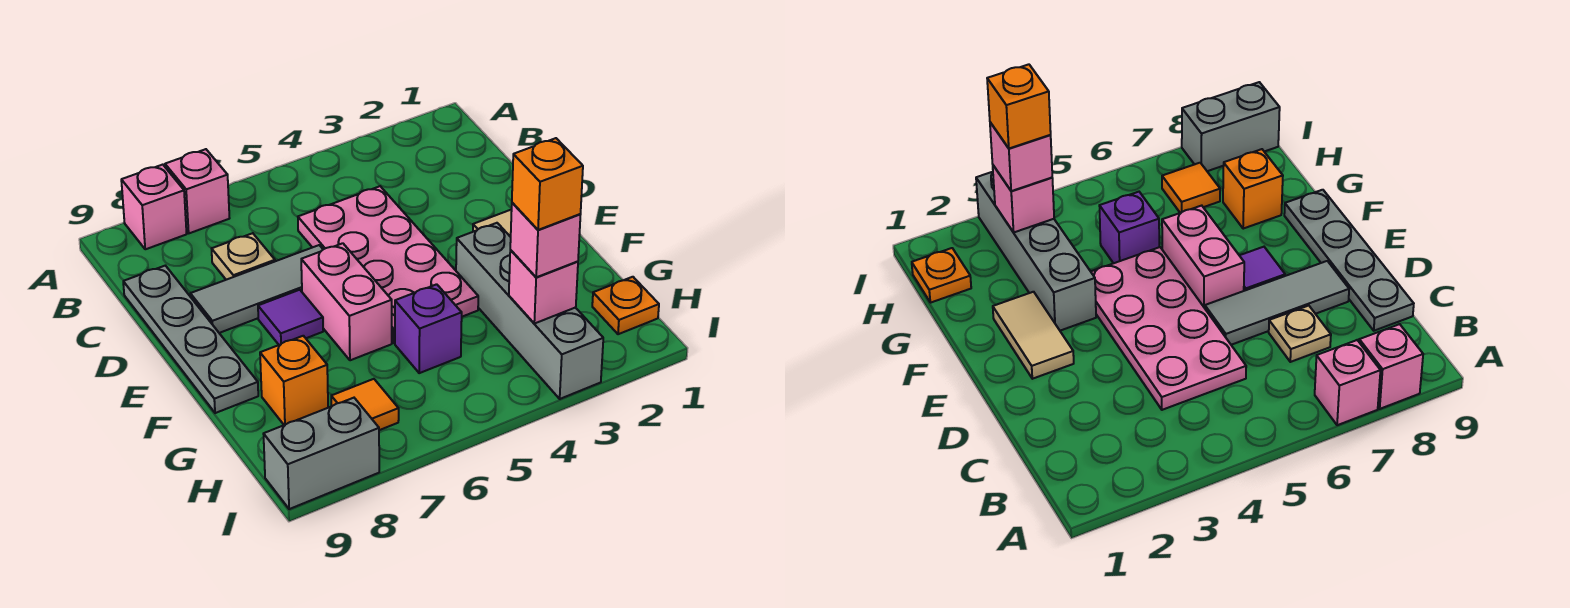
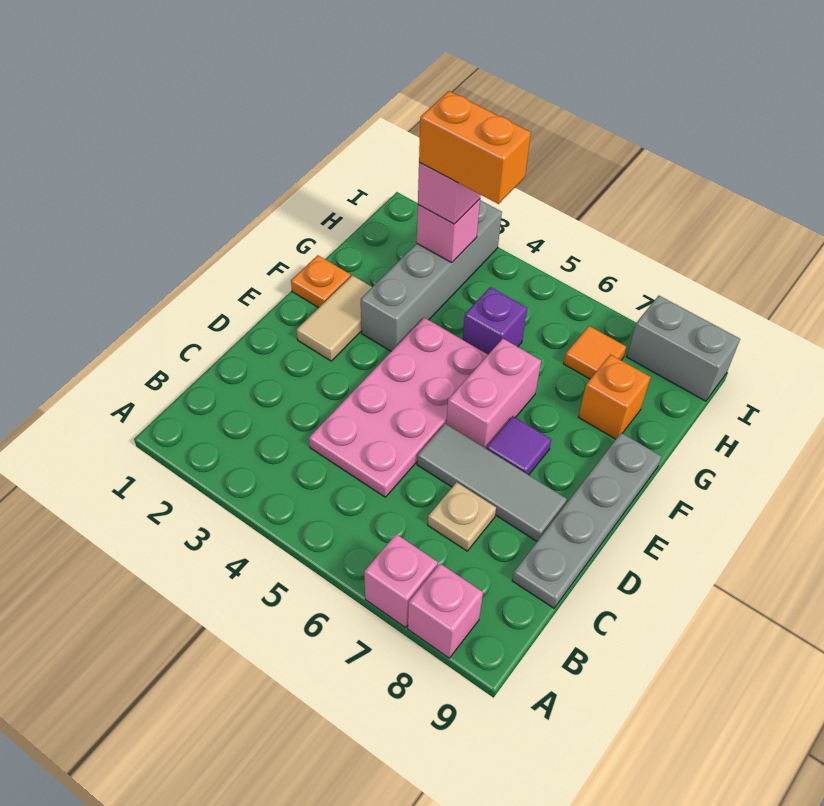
orange plate H1 level 1 -> orange plate F1 level 1
orange brick H3 level 4 -> orange brick H3:H4 level 4

